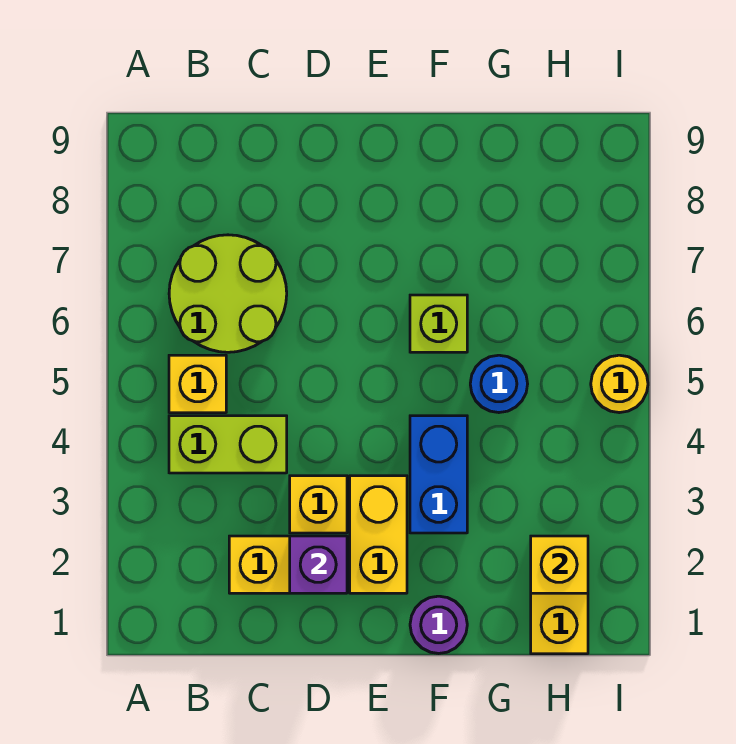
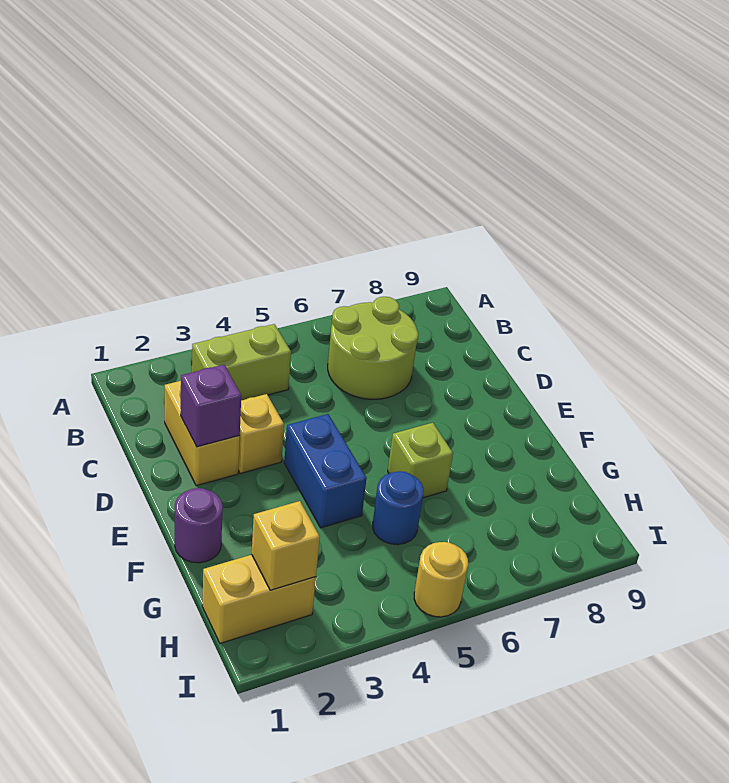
lime brick B4:C4 level 1 -> lime brick B3:B4 level 1
yellow brick B5 level 1 -> none
yellow brick E2:E3 level 1 -> none
blue brick F3:F4 level 1 -> blue brick E4:F4 level 1

